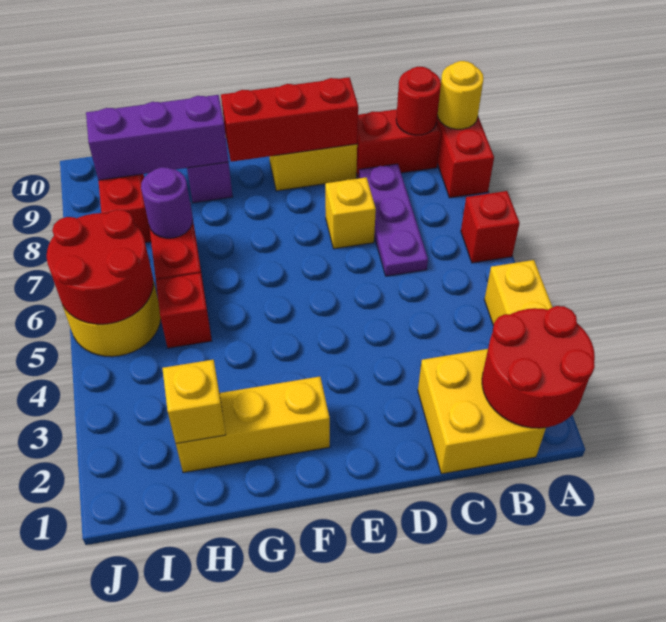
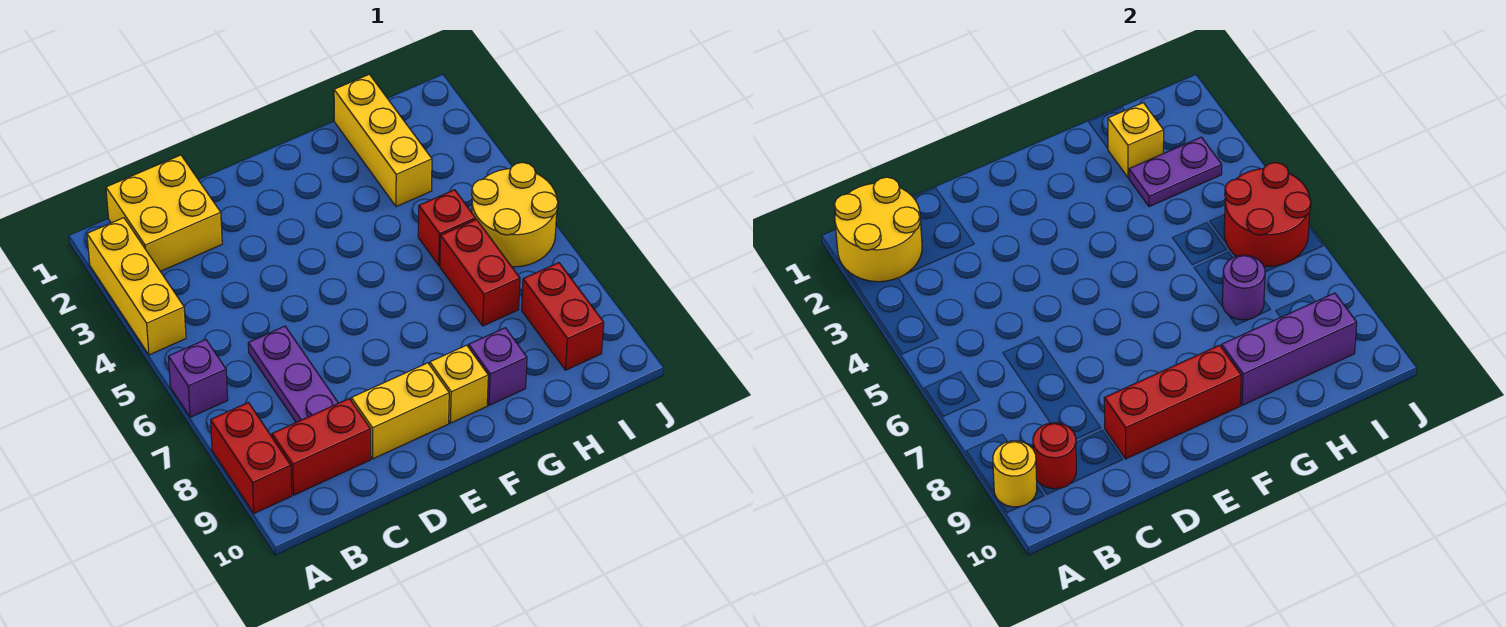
red round brick A1:B2 level 2 -> yellow round brick A1:B2 level 2
red brick A6 level 1 -> purple brick A6 level 1
yellow brick D7 level 1 -> yellow brick F9 level 1
yellow brick F2:H2 level 1 -> yellow brick H1:H3 level 1
none -> purple plate H3:I3 level 2

